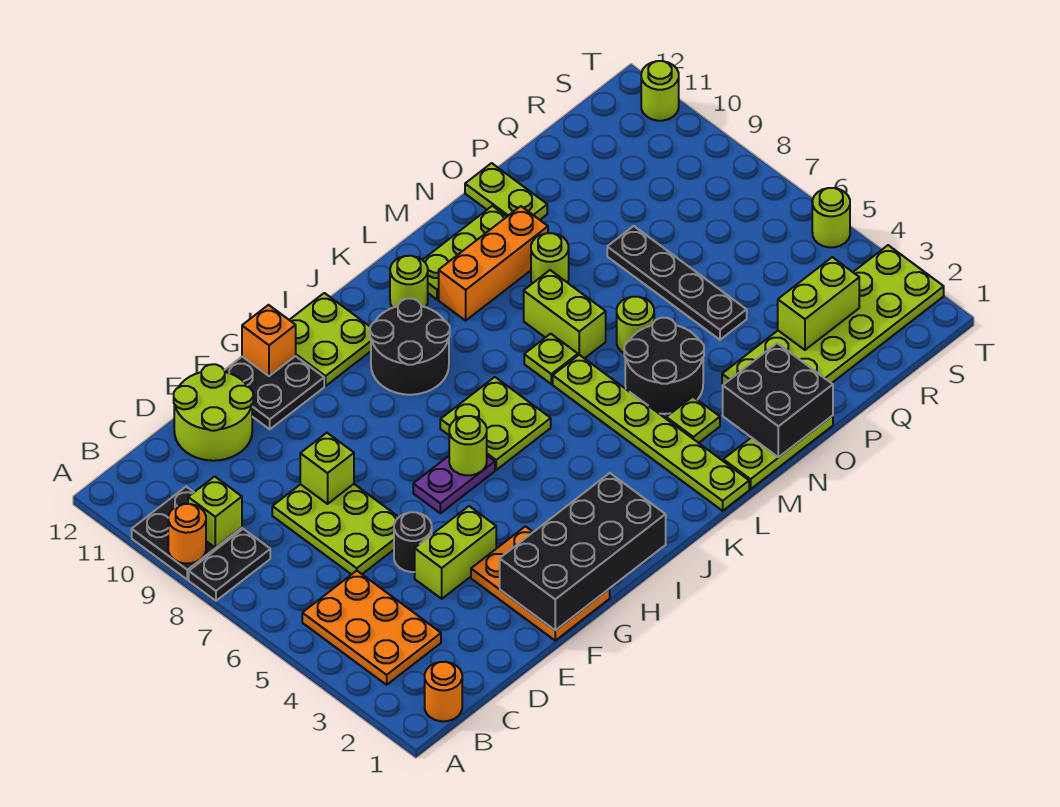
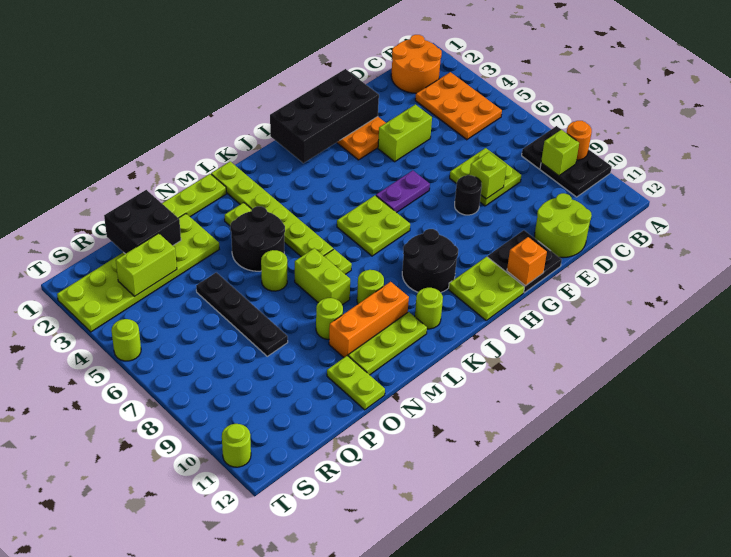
orange round brick B1 level 1 -> orange round brick B1:C2 level 1
lime plate D6:E8 level 1 -> lime plate D7:E8 level 1
black round brick E5 level 1 -> black round brick F8 level 1
lime round brick H6 level 2 -> lime round brick L9 level 1
black brick N1:O2 level 2 -> black brick P1:Q2 level 2

